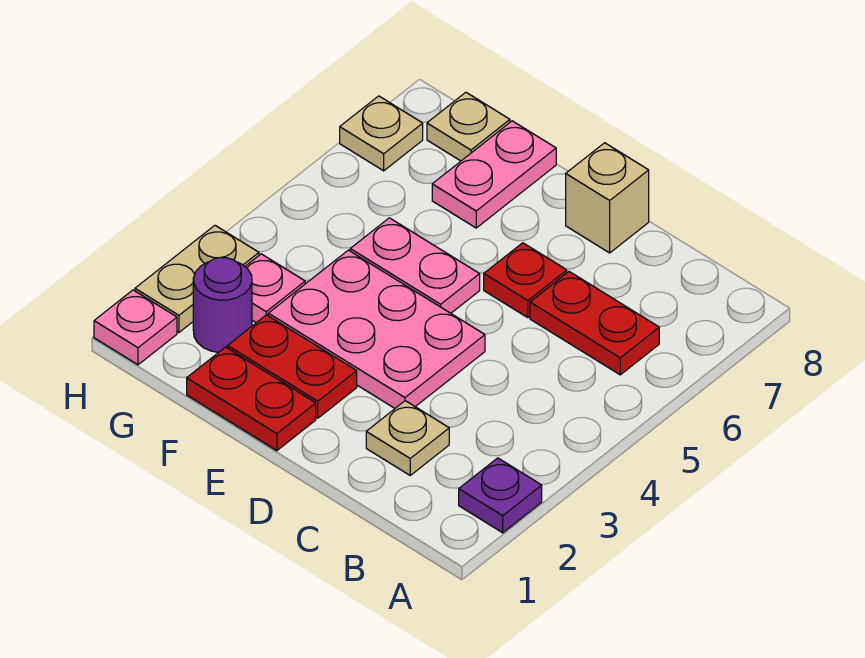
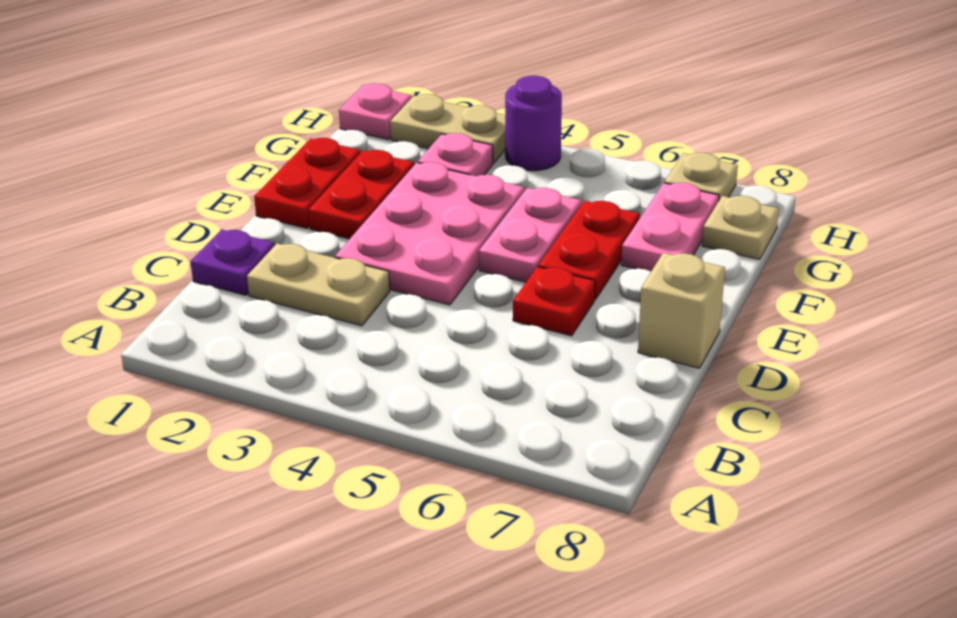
purple plate A2 level 1 -> purple plate C1 level 1
red plate B6:C6 level 1 -> red plate E6:F6 level 1
tan plate C2 level 1 -> tan plate C2:C3 level 1
pink plate F7:F8 level 1 -> pink plate F7:G7 level 1
purple round brick G2 level 1 -> purple round brick H4 level 1

